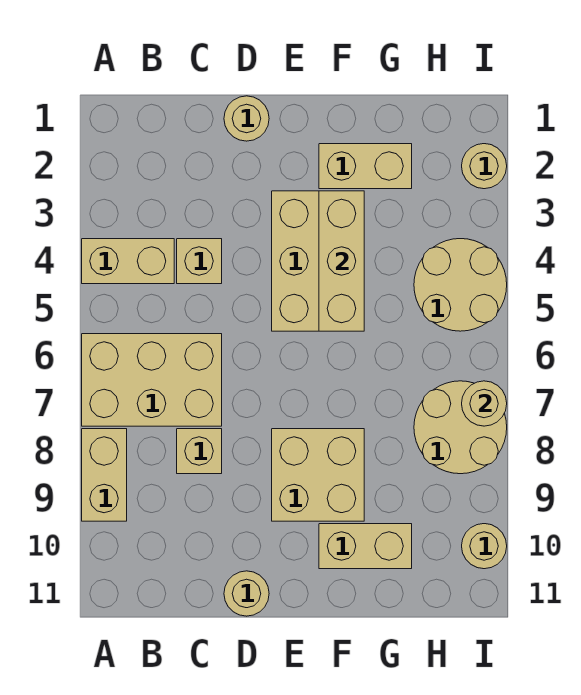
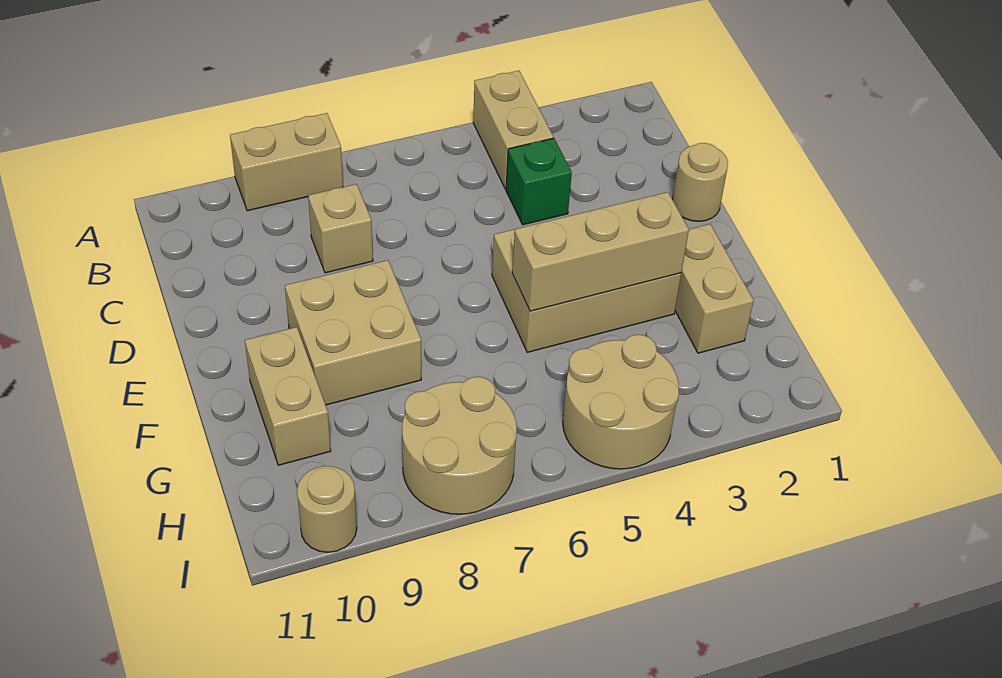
tan brick A6:C7 level 1 -> none
tan brick C4 level 1 -> green brick C4 level 1
tan round brick D11 level 1 -> none
tan round brick I2 level 1 -> none
tan round brick I7 level 2 -> none

